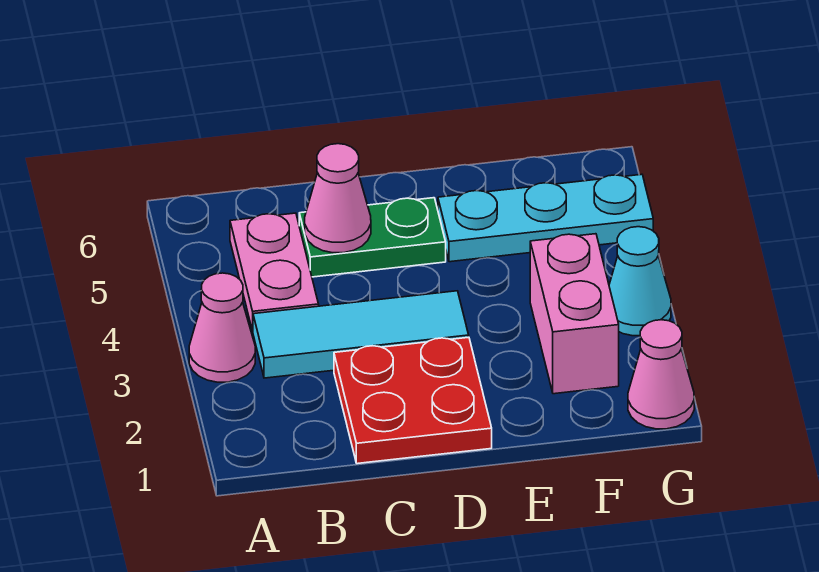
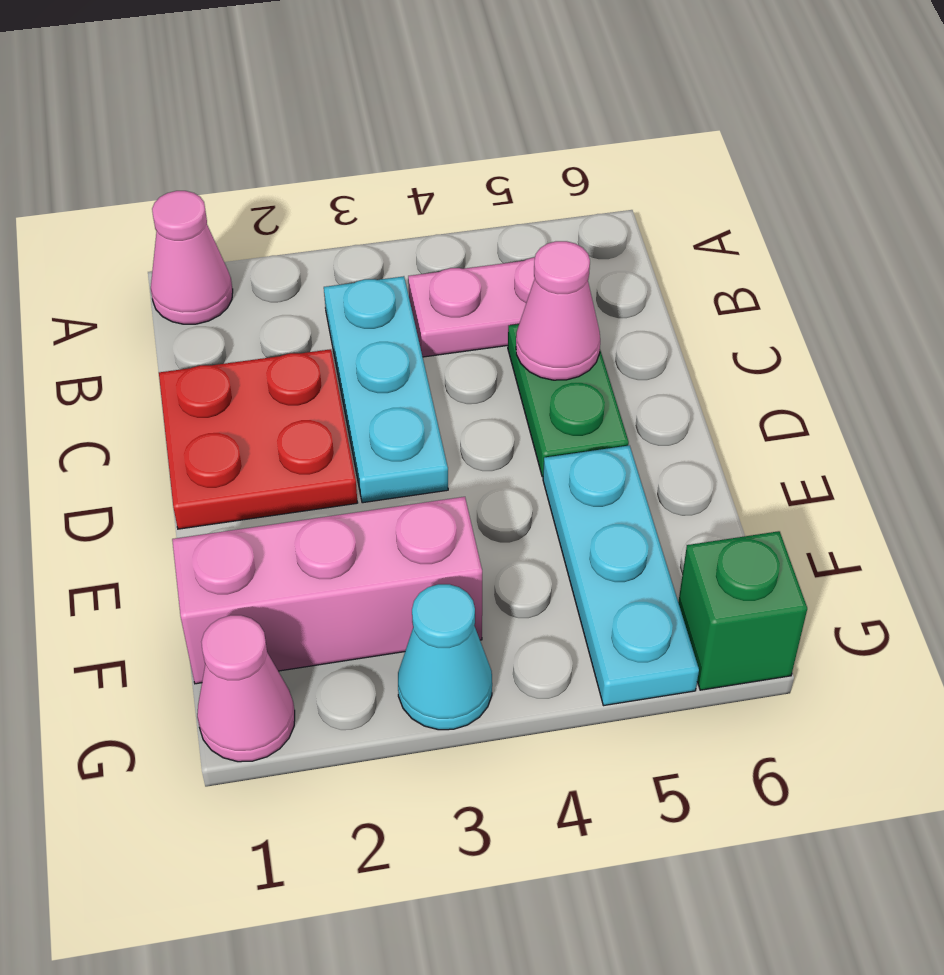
pink cone A3 level 1 -> pink cone A1 level 1
cyan tile B3:D3 level 1 -> cyan plate B3:D3 level 1
pink brick F2:F3 level 1 -> pink brick F1:F3 level 1
none -> green brick G6 level 1

